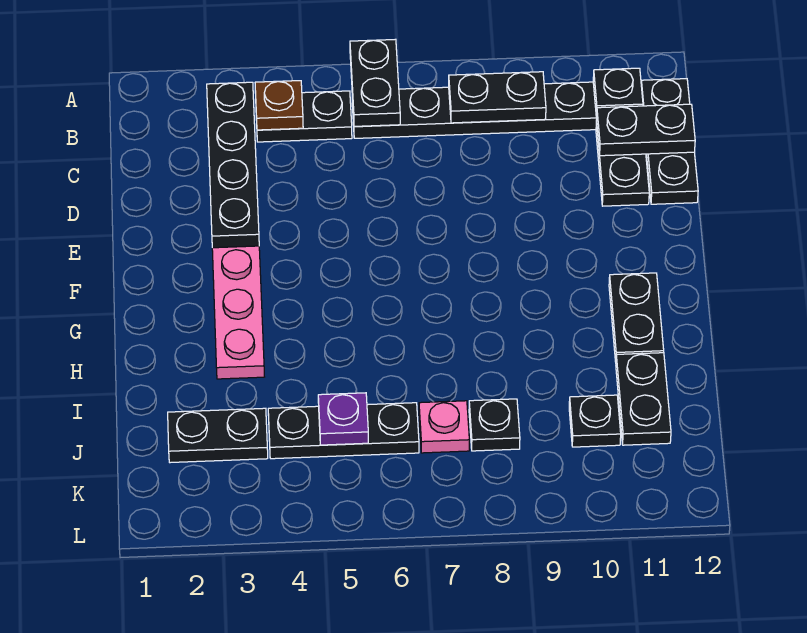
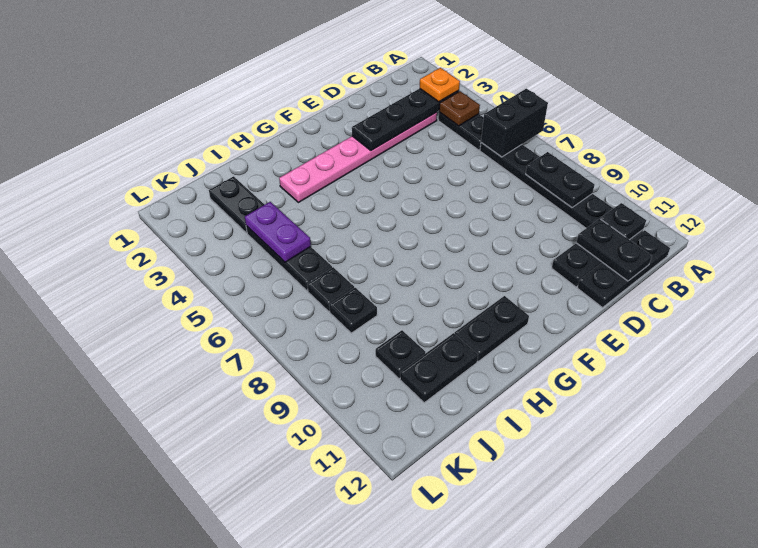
black plate A6:B6 level 2 -> black brick A6:B6 level 2
none -> orange plate B3 level 3
purple plate J5 level 2 -> purple plate J4:J5 level 2
pink plate J7 level 1 -> black plate J7 level 1

